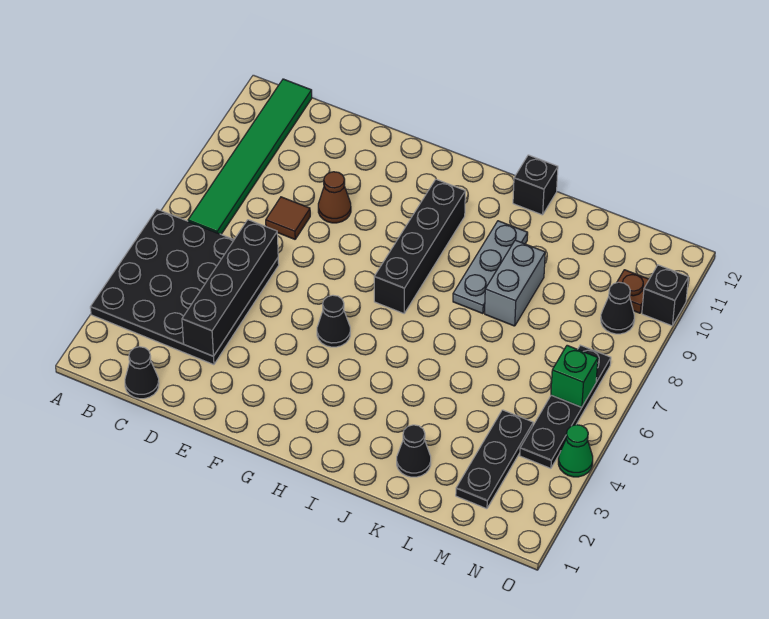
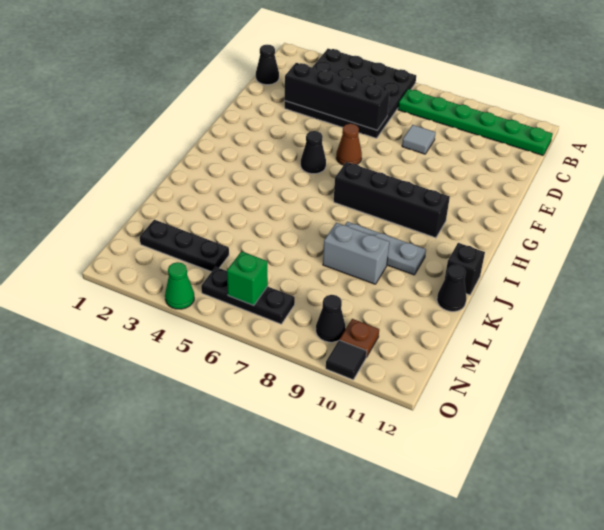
green tile B7:B12 level 1 -> green plate B7:B12 level 1
brown tile D8 level 1 -> grey tile D8 level 1
brown cone E9 level 1 -> brown cone F6 level 1
black cone K2 level 1 -> black cone K12 level 1
black plate N4:N7 level 1 -> black plate N5:N7 level 1
black brick O10 level 1 -> black tile O10 level 1

